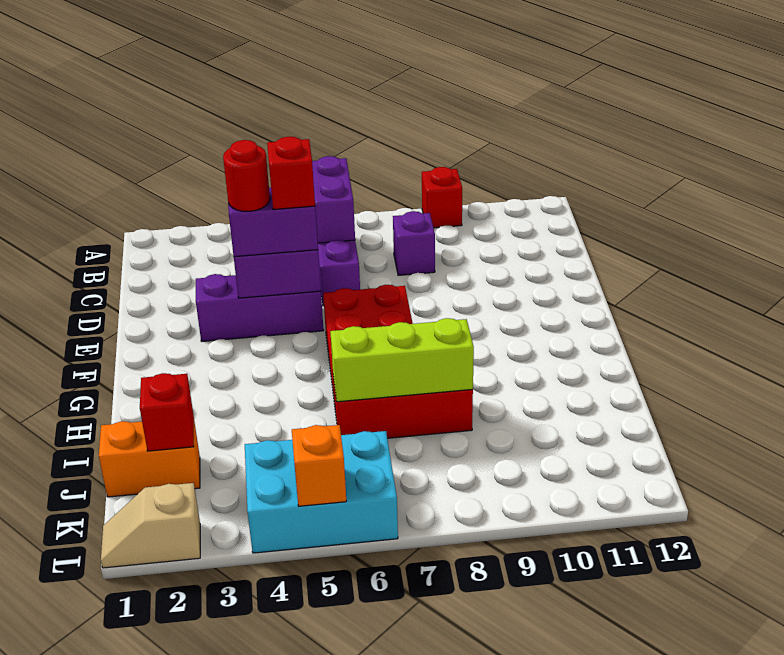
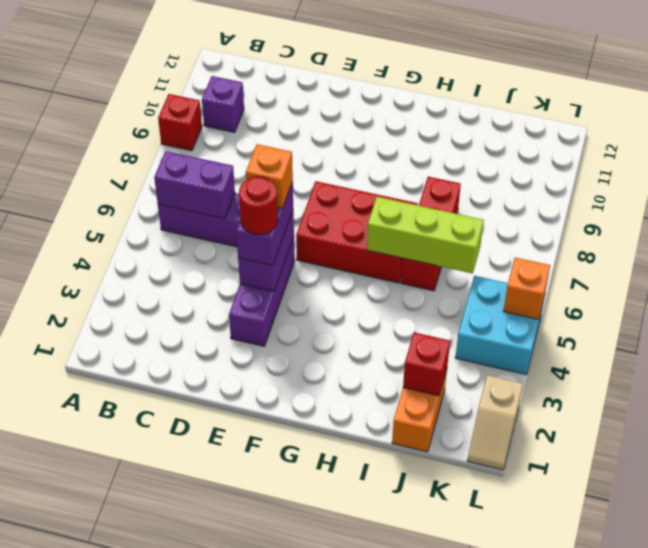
purple brick C8 level 1 -> purple brick B10 level 1
red brick E5 level 4 -> orange brick E5 level 4
lime brick I6:I8 level 2 -> lime brick H6:J6 level 2
cyan brick K4:L6 level 1 -> cyan brick K4:L5 level 1

